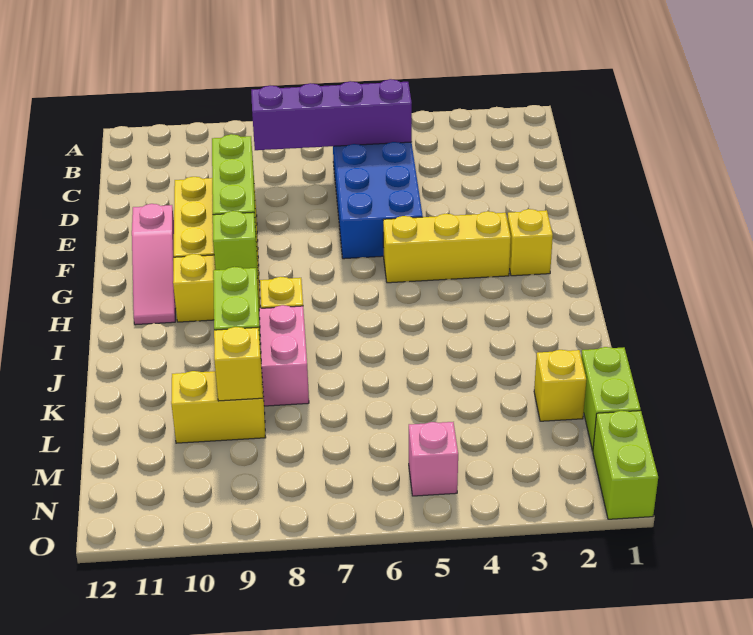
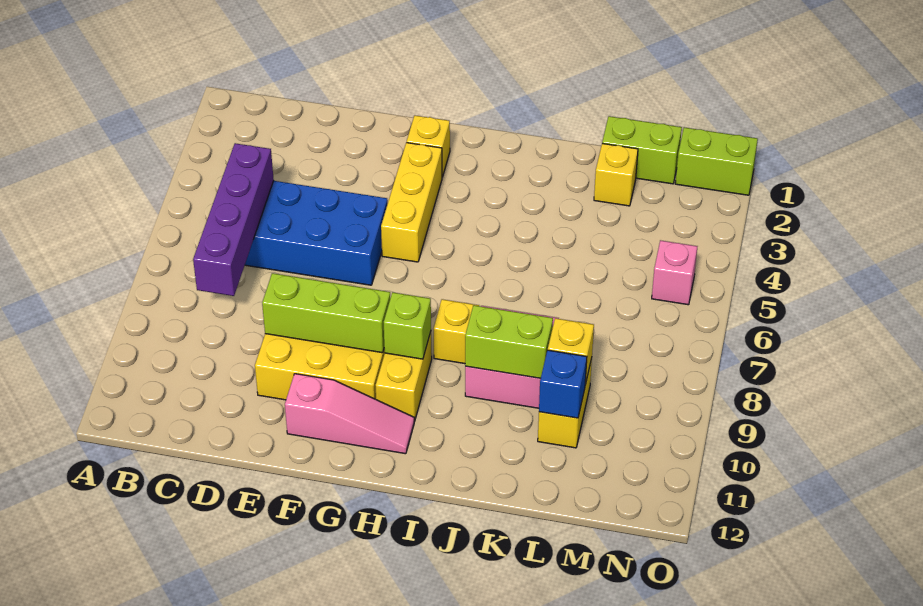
none -> blue brick L10 level 2

